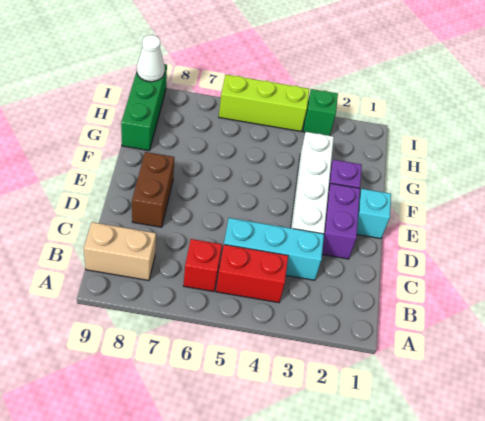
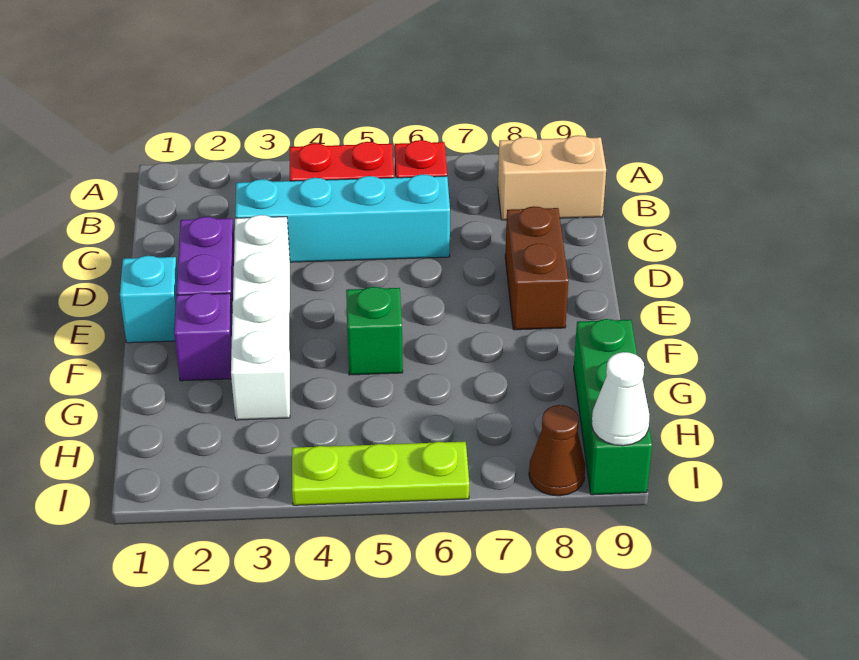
cyan brick C3:C5 level 1 -> cyan brick C3:C6 level 1
green brick I3 level 1 -> green brick F5 level 1
lime brick I4:I6 level 1 -> lime plate I4:I6 level 1
none -> brown cone I8 level 1

